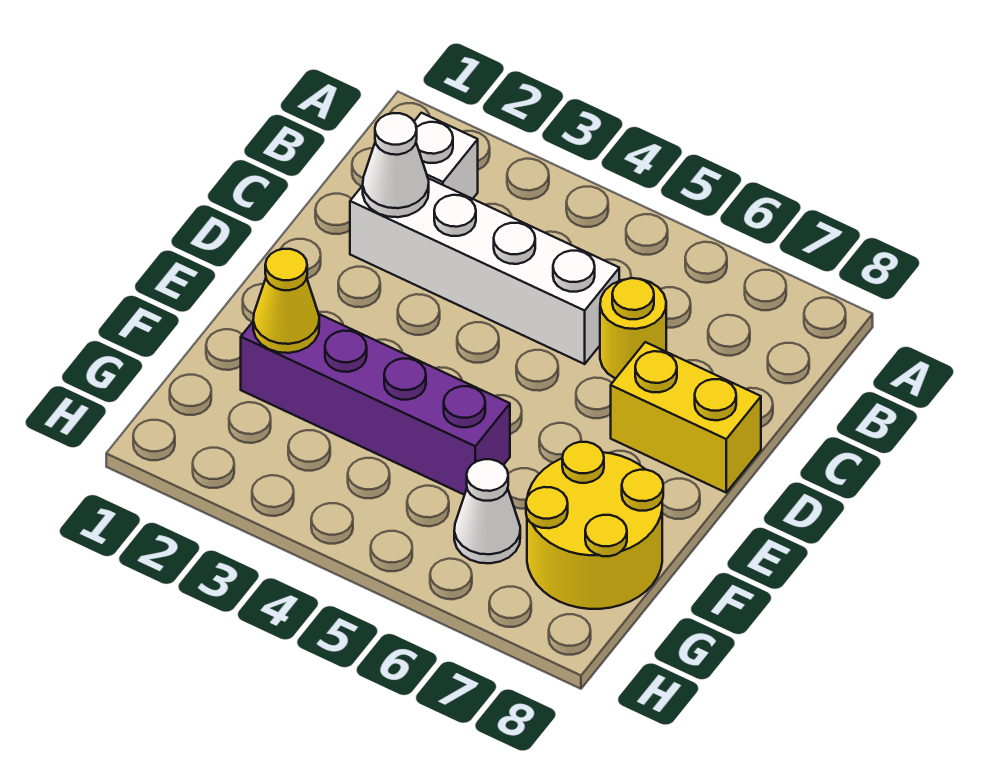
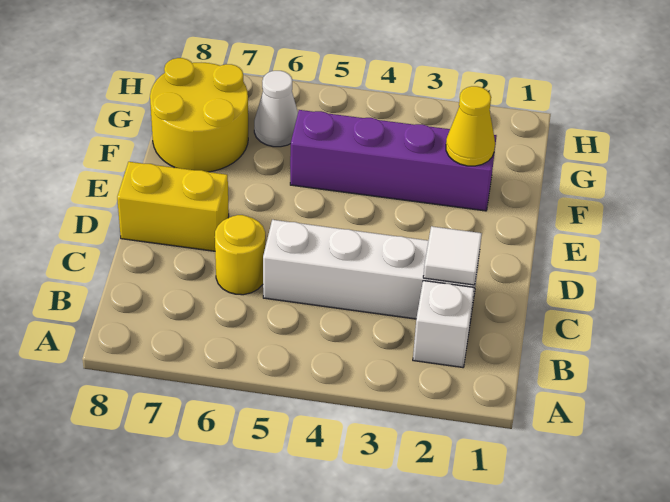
white cone C2 level 2 -> white tile C2 level 2

